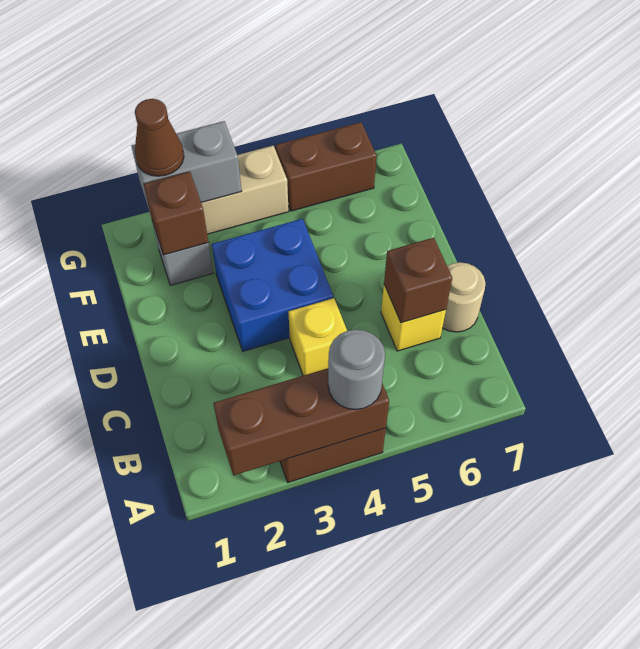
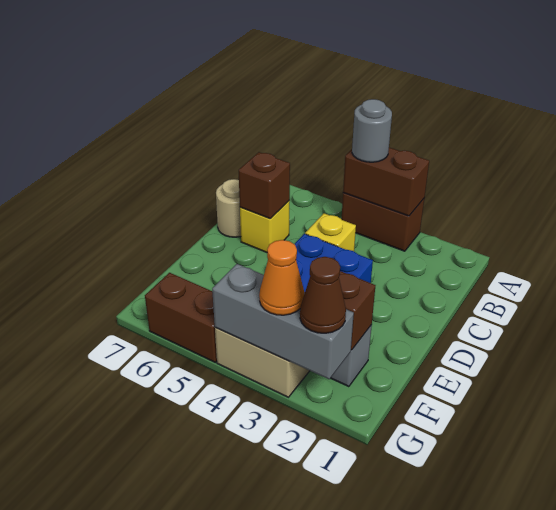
brown brick A2:A4 level 2 -> brown brick A3:A4 level 2
grey brick G2:G3 level 2 -> grey brick G2:G4 level 2
none -> orange cone G3 level 3

